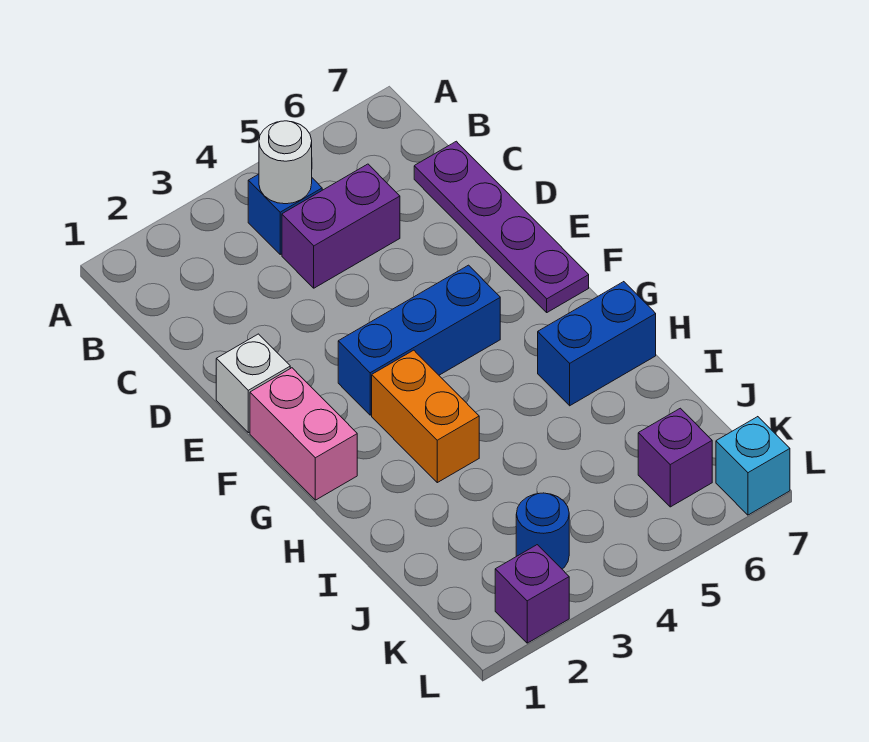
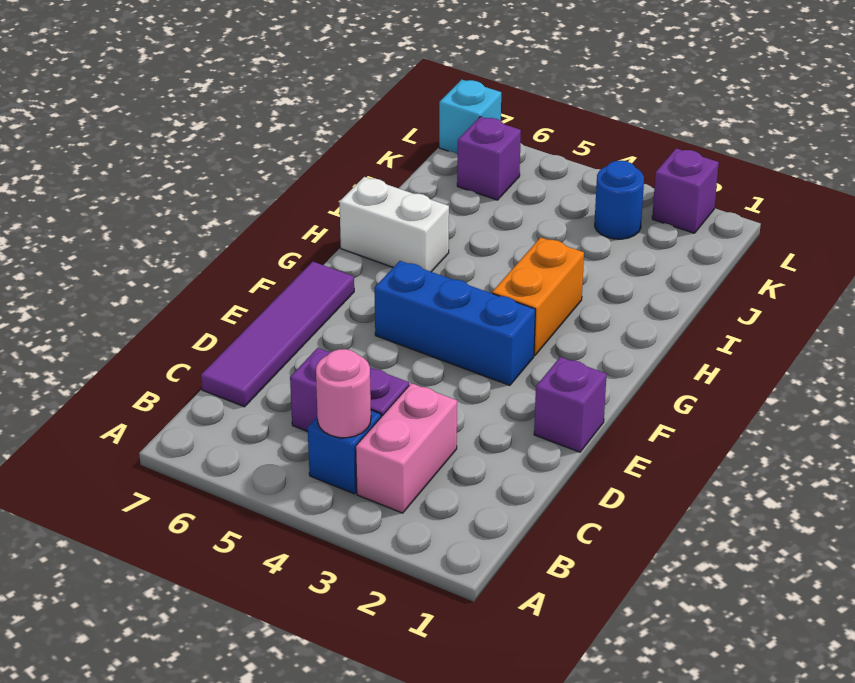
white round brick B4 level 2 -> pink round brick B4 level 2
purple plate C7:F7 level 1 -> purple tile C7:F7 level 1
white brick E1 level 1 -> purple brick E1 level 1
pink brick F1:G1 level 1 -> pink brick B3:C3 level 1
blue brick H6:H7 level 1 -> white brick H6:H7 level 1

